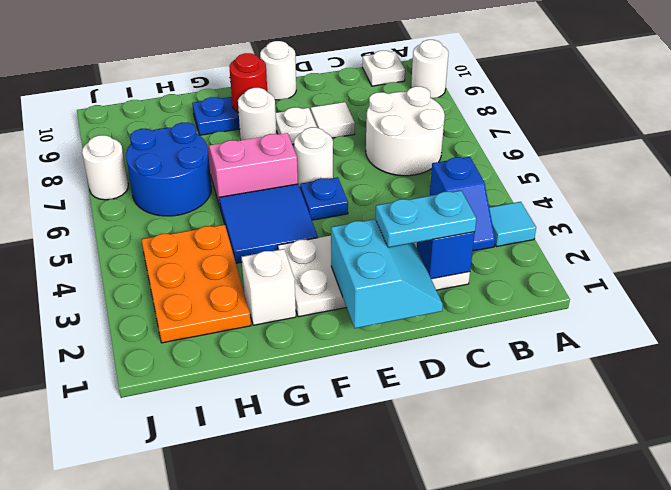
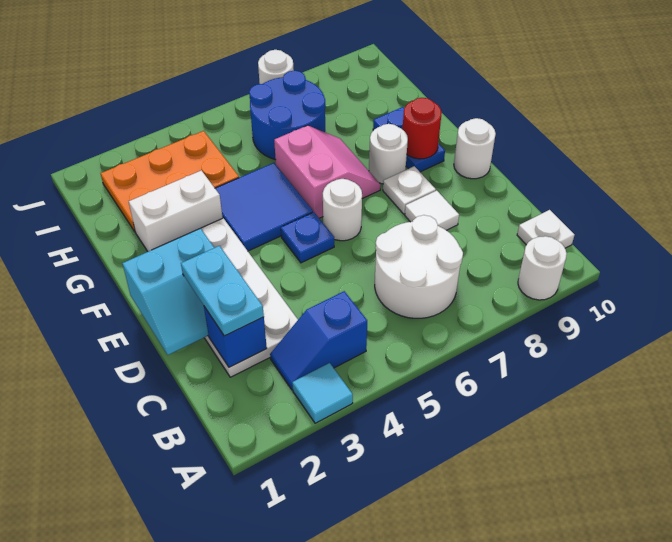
white brick G2 level 1 -> white brick G2:G3 level 1

